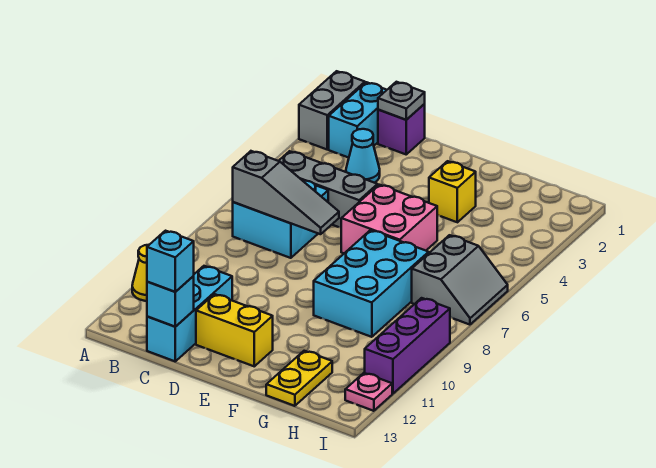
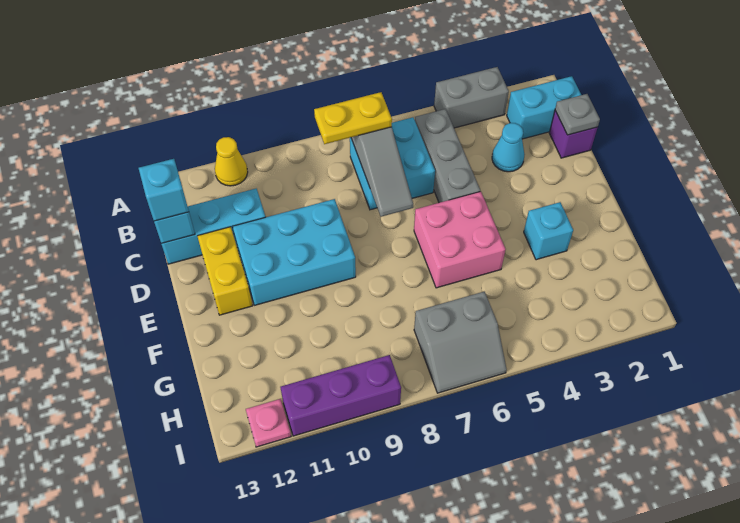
grey brick A1:A2 level 1 -> grey brick A3:A4 level 1
yellow brick F3 level 1 -> cyan brick F3 level 1
cyan brick F7:G9 level 1 -> cyan brick D9:E11 level 1
yellow plate G12:G13 level 1 -> yellow plate B7:B8 level 3

